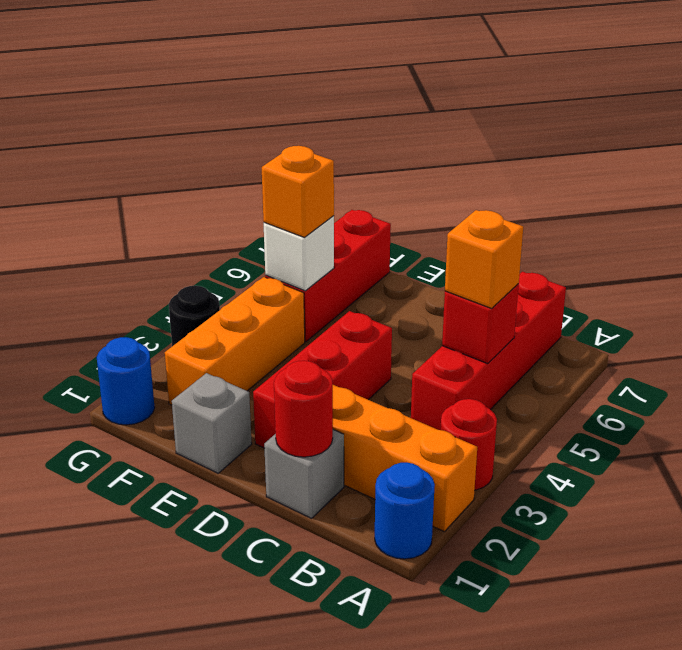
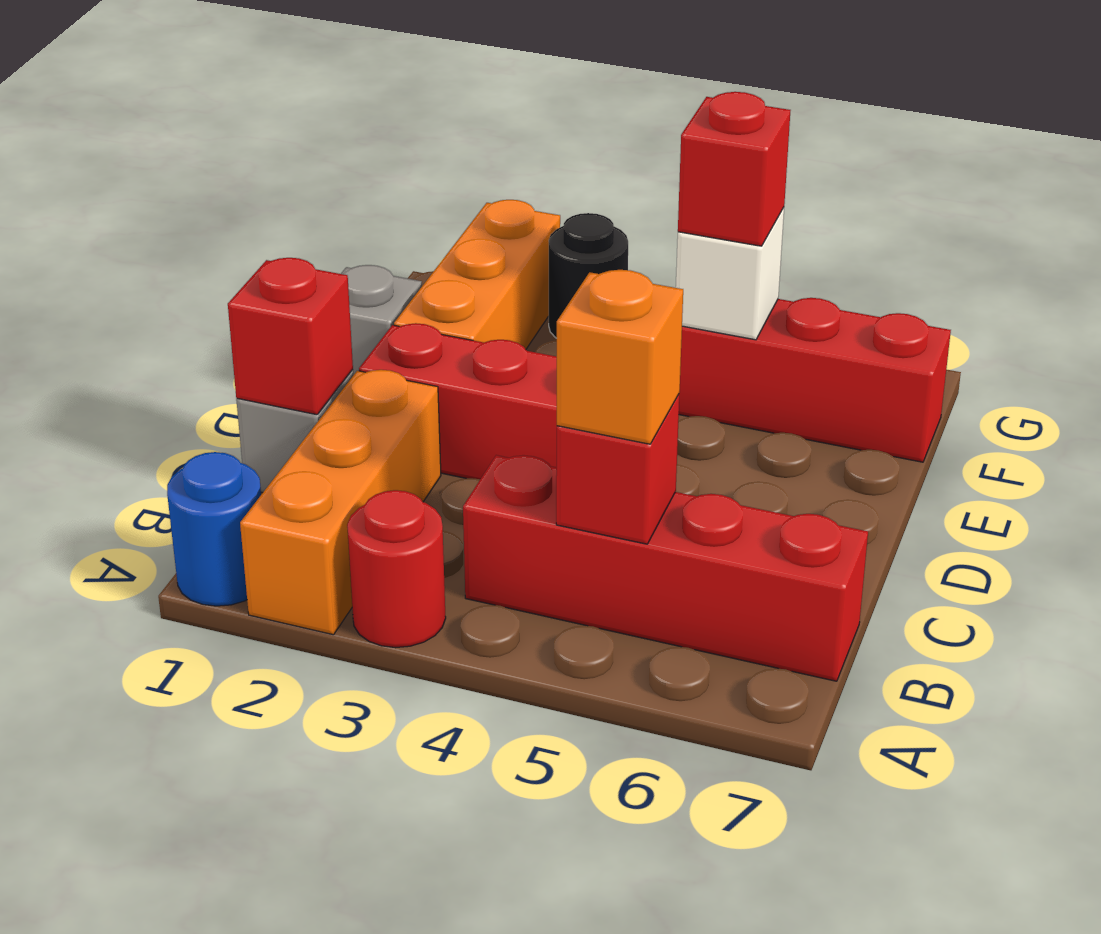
red round brick C1 level 2 -> red brick C1 level 2
orange brick F2:F4 level 1 -> orange brick E2:G2 level 1
orange brick F5 level 3 -> red brick F5 level 3
blue round brick G1 level 1 -> none

